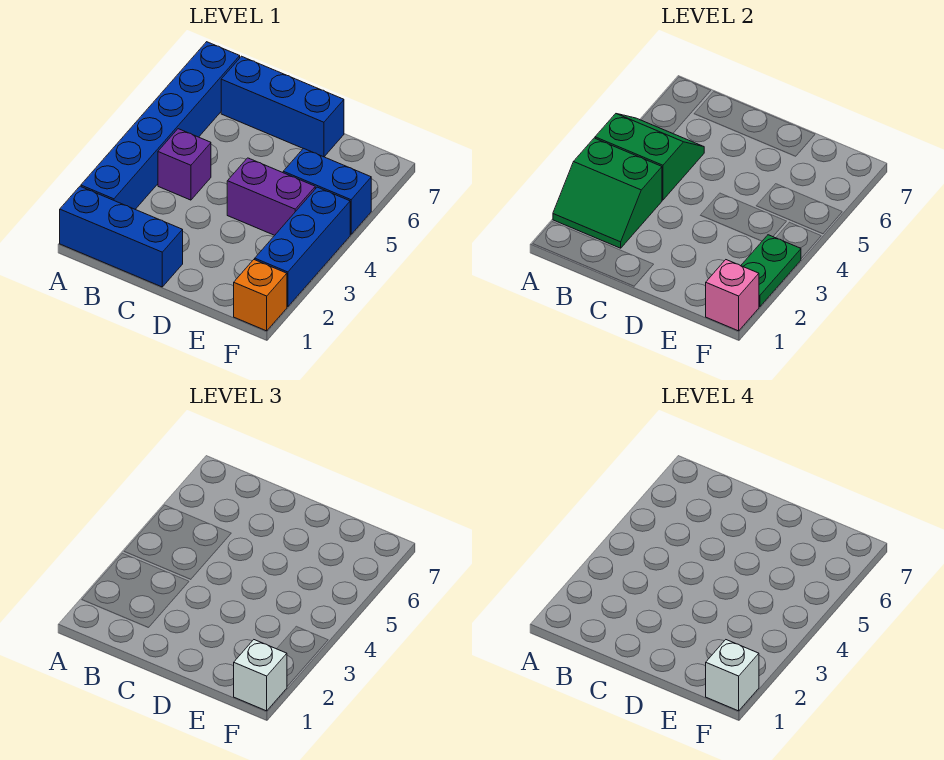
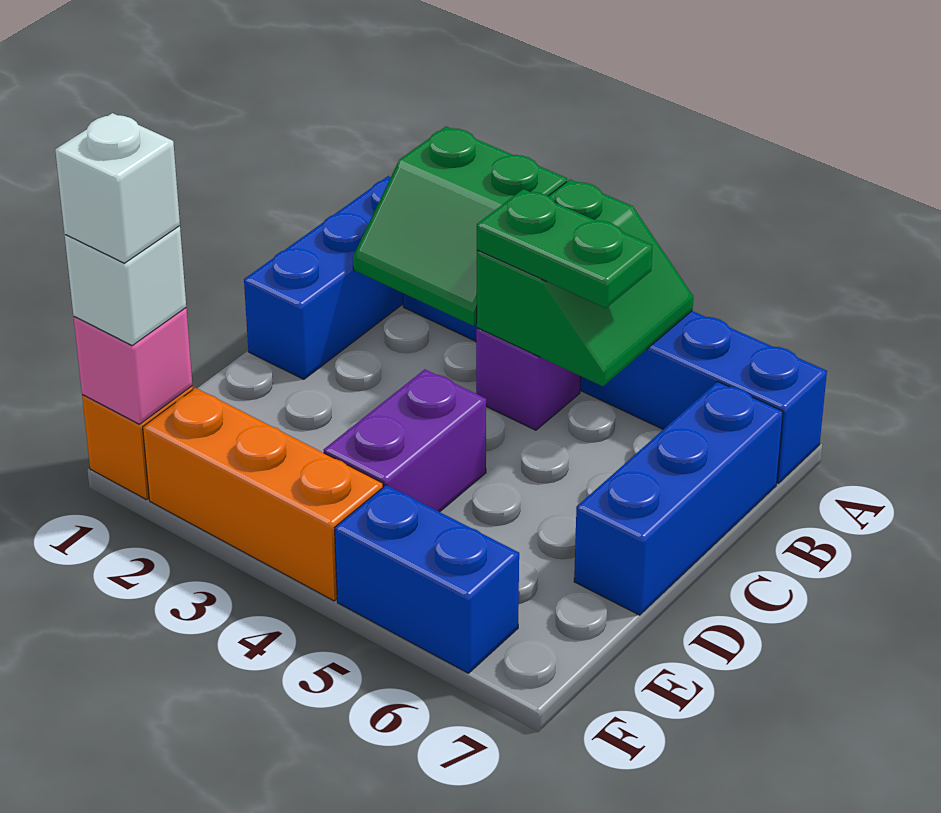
green slope A2:B3 level 2 top 3 -> green slope A2:B3 level 2 top A
blue brick E5:F5 level 1 -> blue brick F5:F6 level 1
blue brick F2:F4 level 1 -> orange brick F2:F4 level 1
green plate F2:F3 level 2 -> green plate B4:B5 level 3

